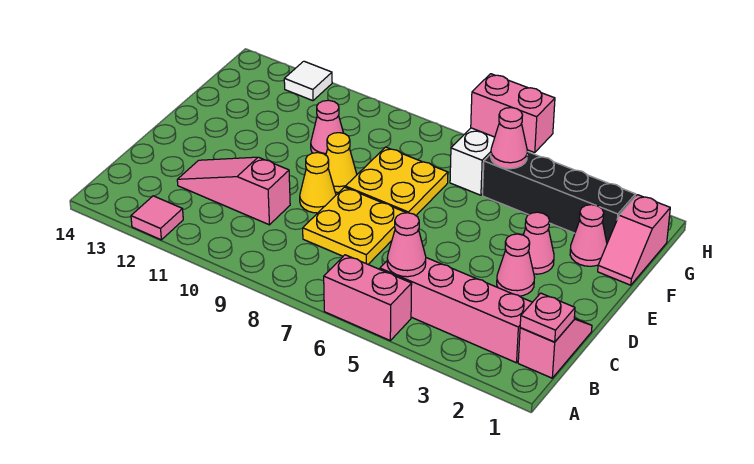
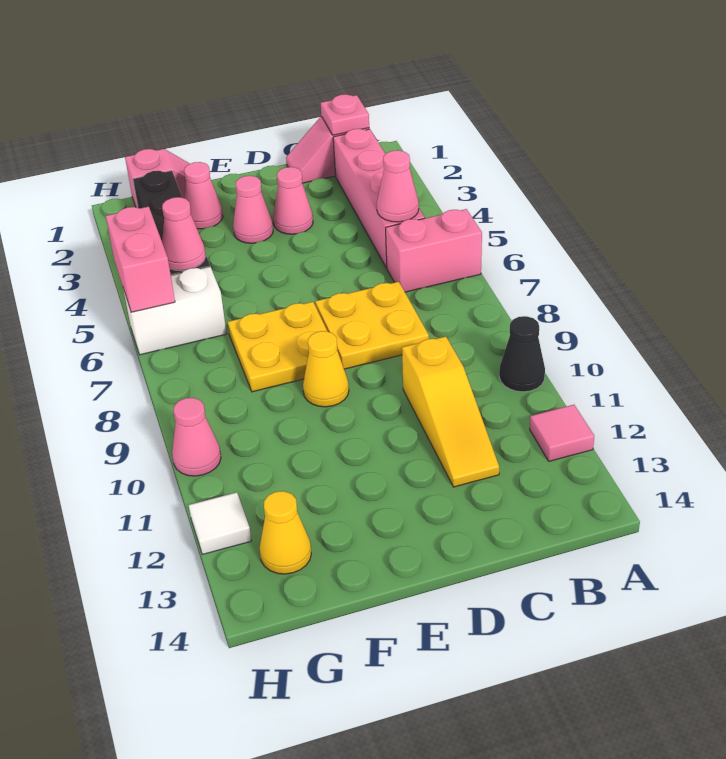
pink brick A5:A6 level 1 -> pink brick A6:B6 level 1
none -> black cone A10 level 1
pink slope C10:C12 level 1 top 10 -> yellow slope C10:C12 level 1 top 10
yellow cone D9 level 1 -> yellow cone G13 level 1
pink cone F10 level 1 -> pink cone H10 level 1

